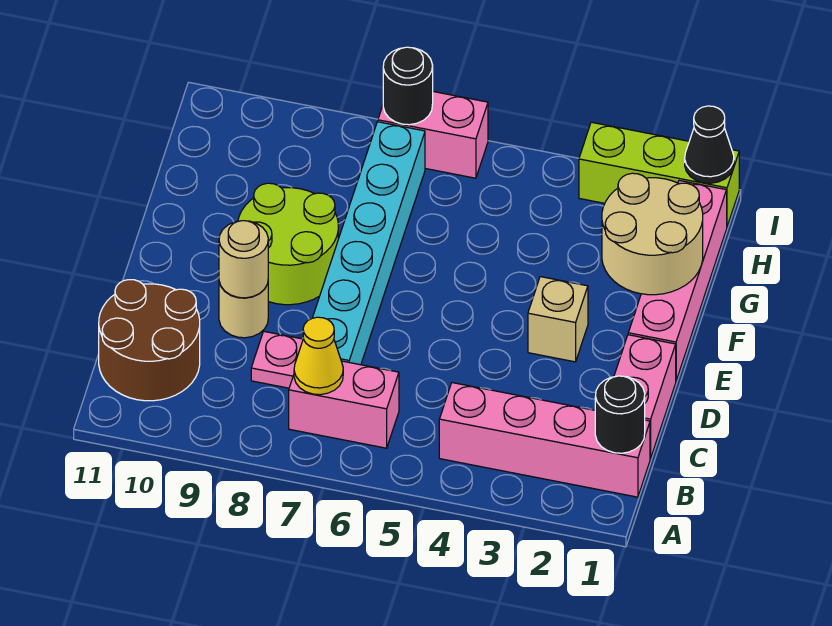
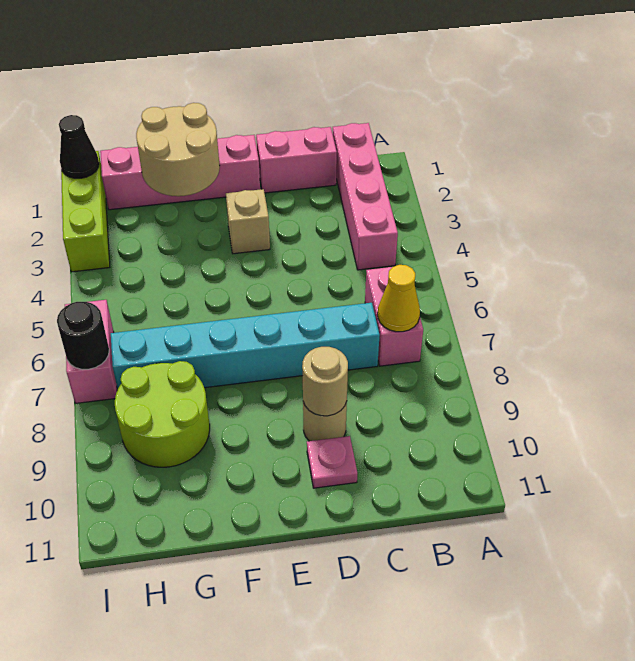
black round brick B1 level 2 -> none
brown round brick B10:C11 level 1 -> none
pink plate C8 level 1 -> pink plate D10 level 1
lime round brick E8:F9 level 1 -> lime round brick G8:H9 level 1

